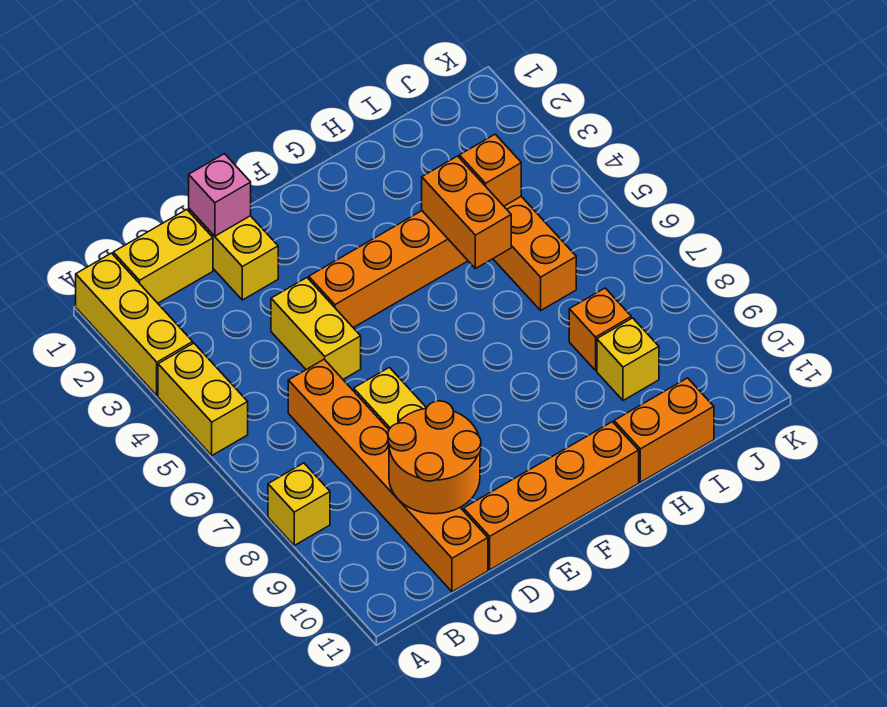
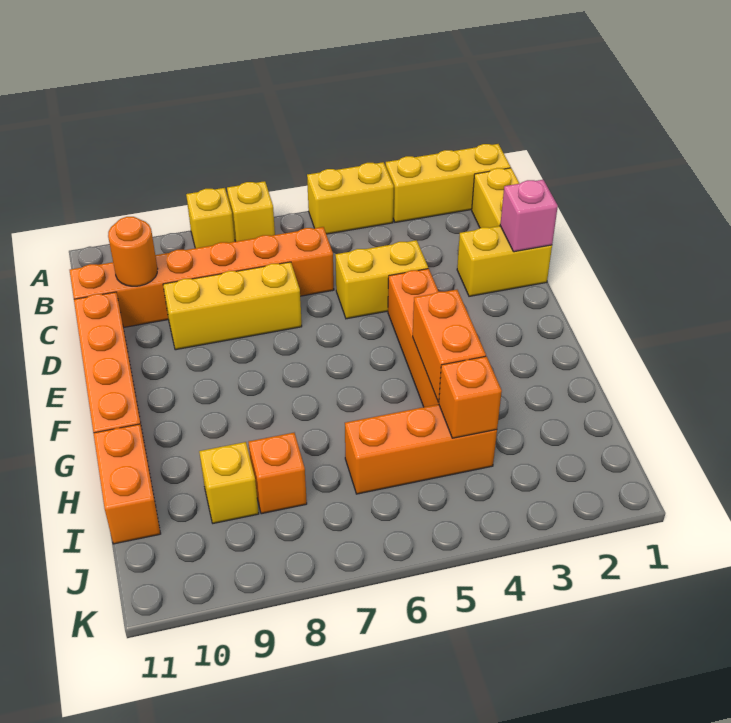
none -> yellow brick A7 level 1
orange round brick C9:D10 level 2 -> orange round brick C10 level 2
orange brick H4:H5 level 2 -> orange brick G4:H4 level 2

